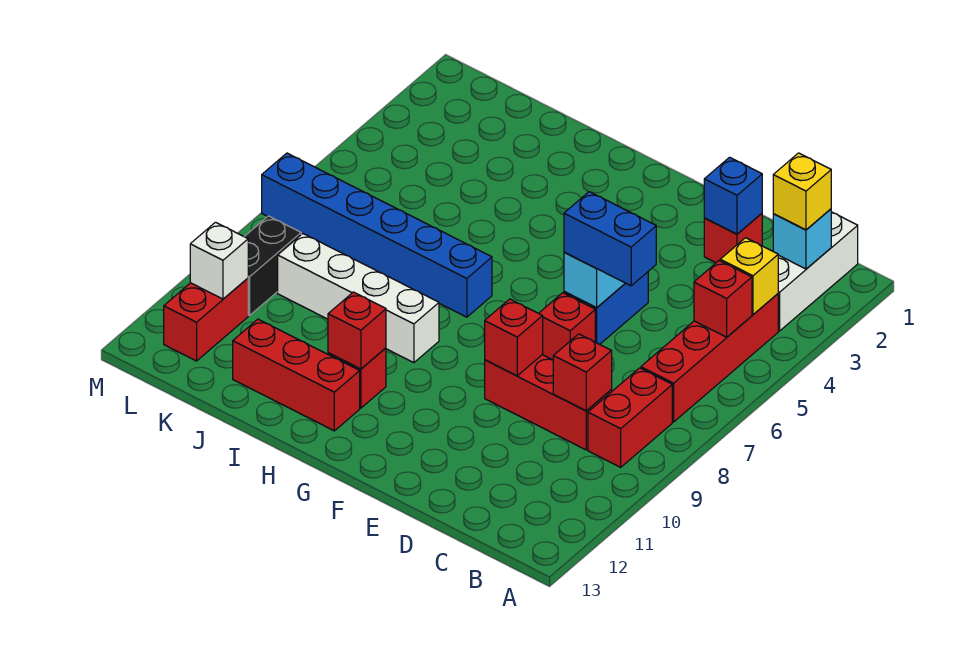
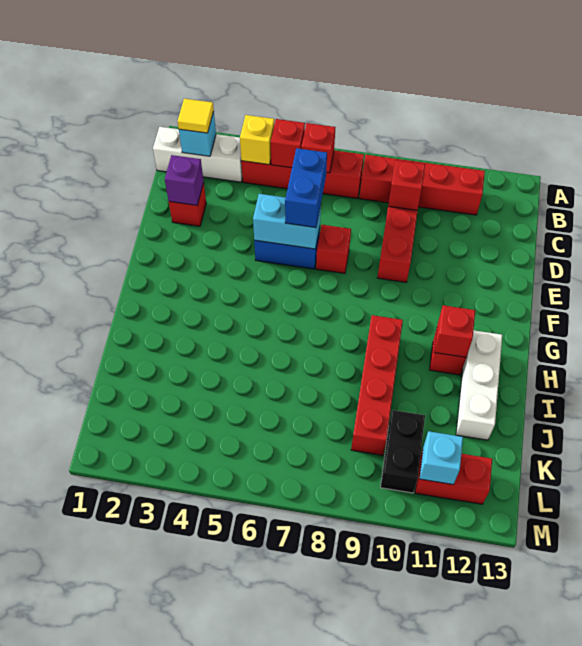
yellow brick B2 level 3 -> yellow tile B2 level 3
red brick B8:B9 level 1 -> red brick B8:B11 level 1
blue brick D2 level 2 -> purple brick D2 level 2
red brick E9 level 2 -> red brick B6 level 2
blue brick H7:M7 level 1 -> none
white brick H9:K9 level 1 -> red brick H9:K9 level 1
red brick H12:J12 level 1 -> white brick H12:J12 level 1
black brick L9:L10 level 1 -> black brick K10:L10 level 1
white brick L11 level 2 -> cyan brick L11 level 2

